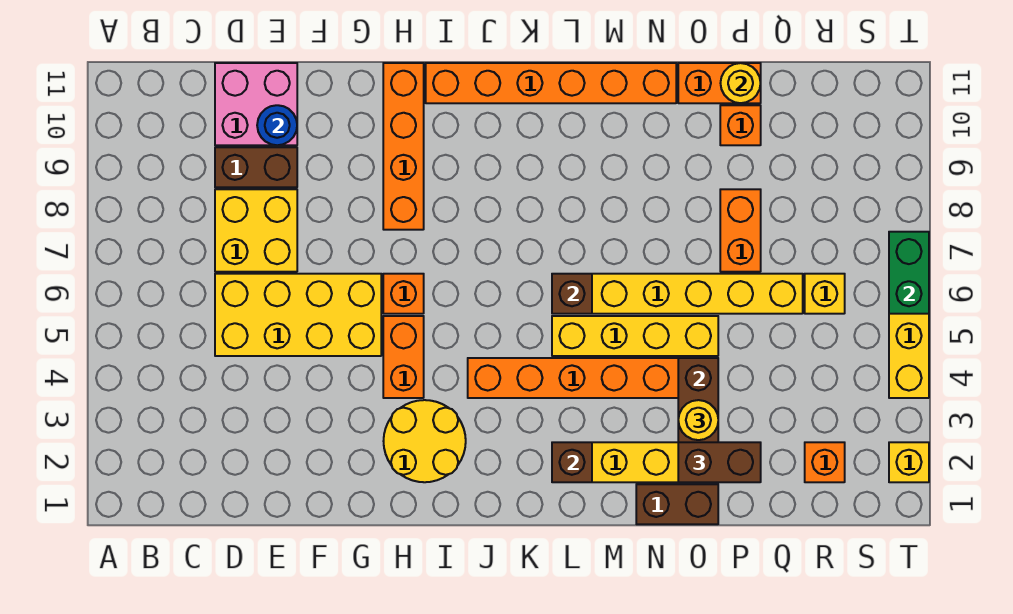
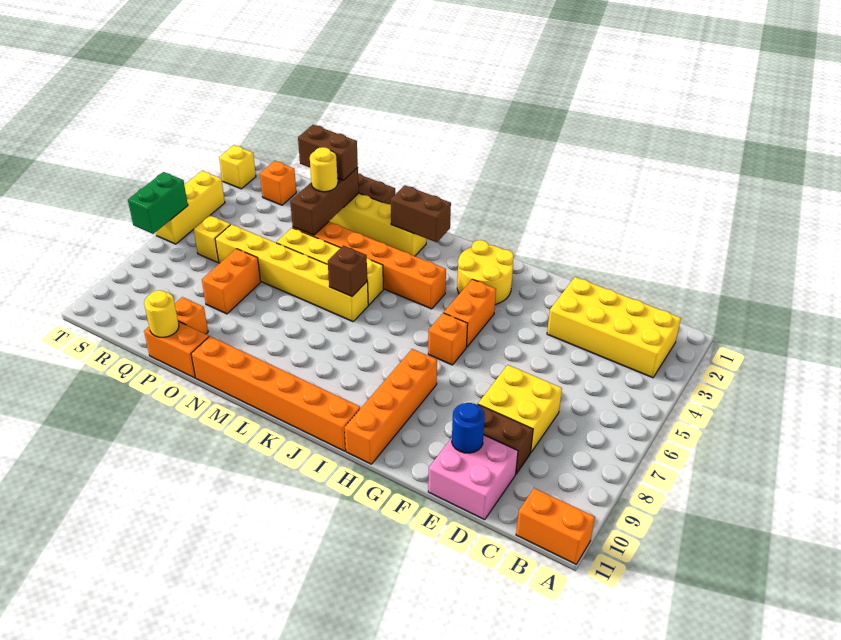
none -> orange brick A11:B11 level 1
yellow brick D5:G6 level 1 -> yellow brick B2:E3 level 1
brown brick L2 level 2 -> brown brick K2:L2 level 2

